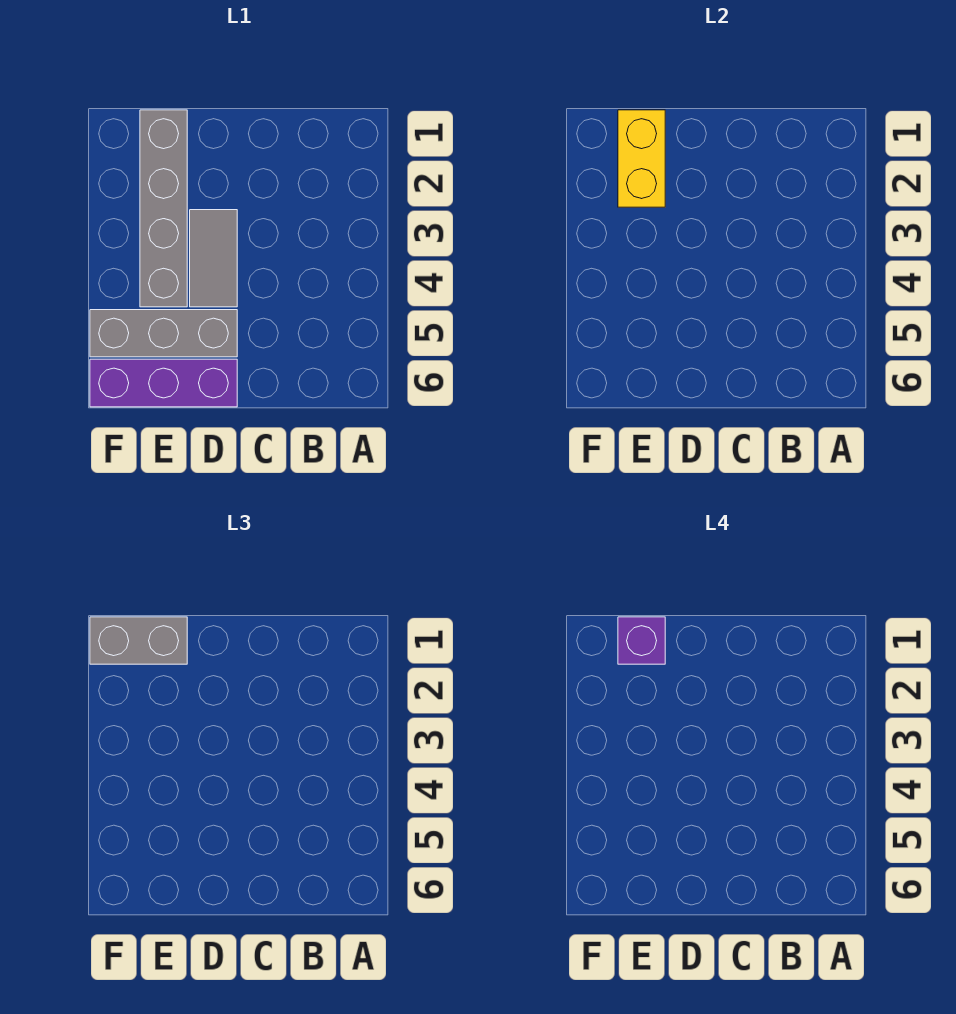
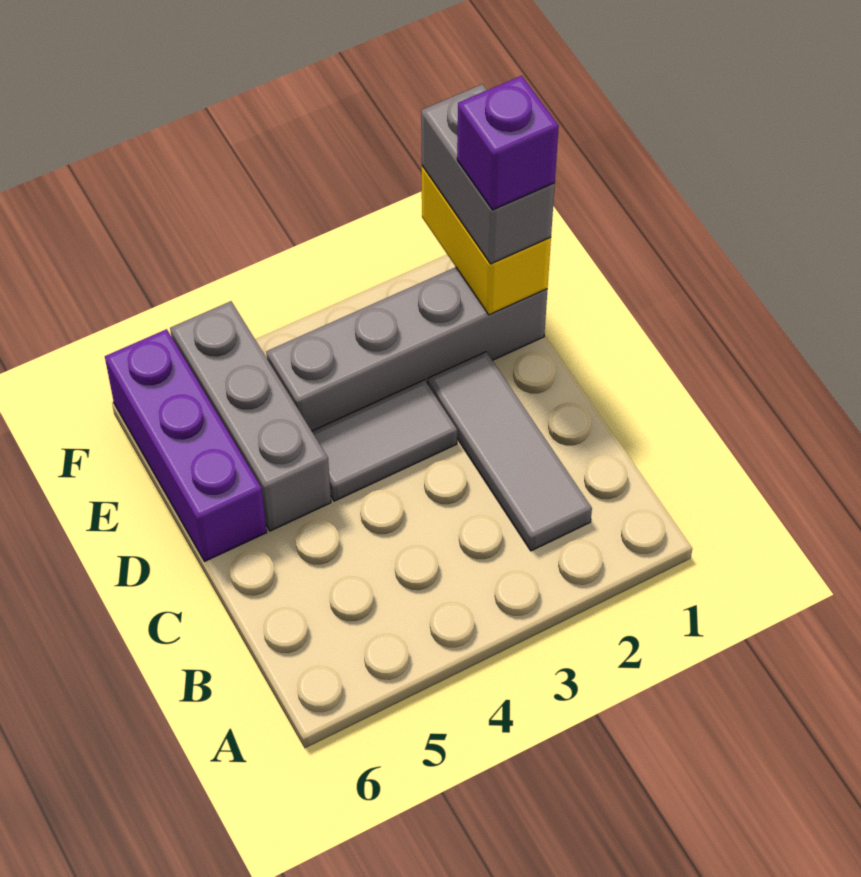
none -> grey tile B2:D2 level 1
yellow brick E1:E2 level 2 -> yellow brick E1:F1 level 2

